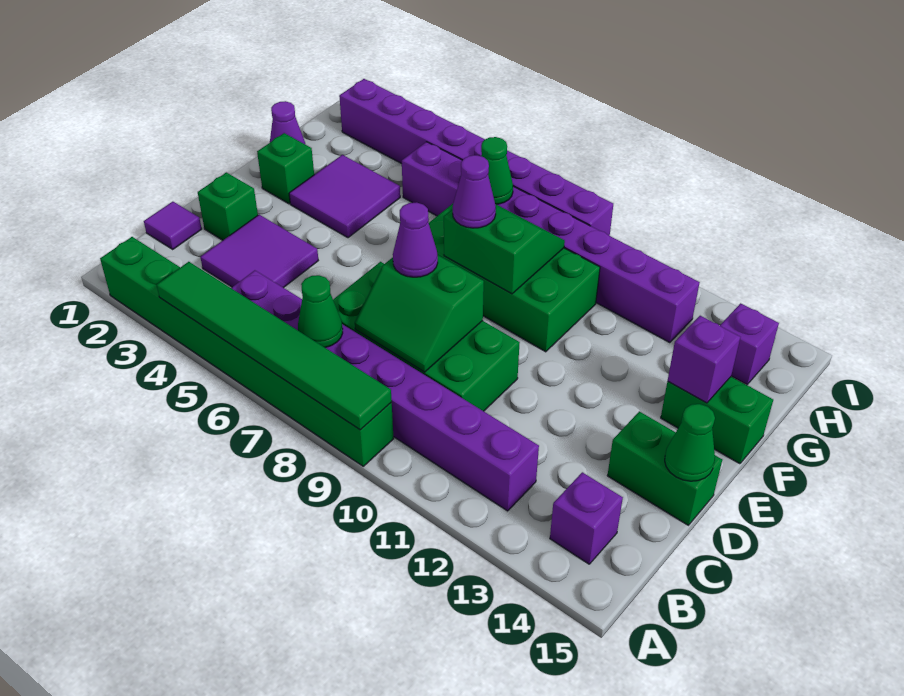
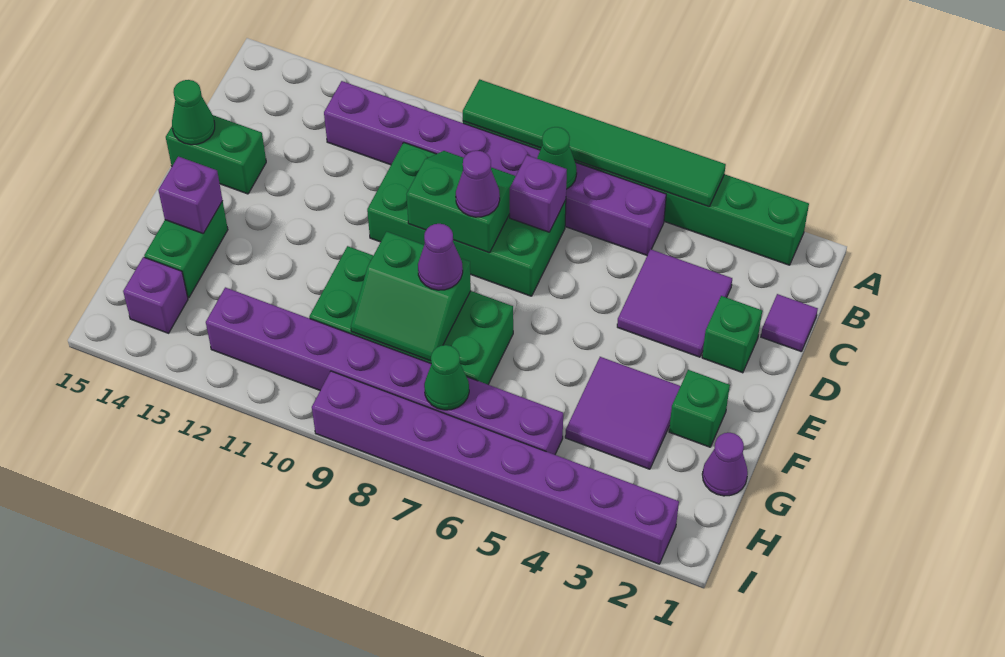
purple brick B14 level 1 -> purple brick C7 level 2
green brick F14:F15 level 1 -> green brick F14:G14 level 1

